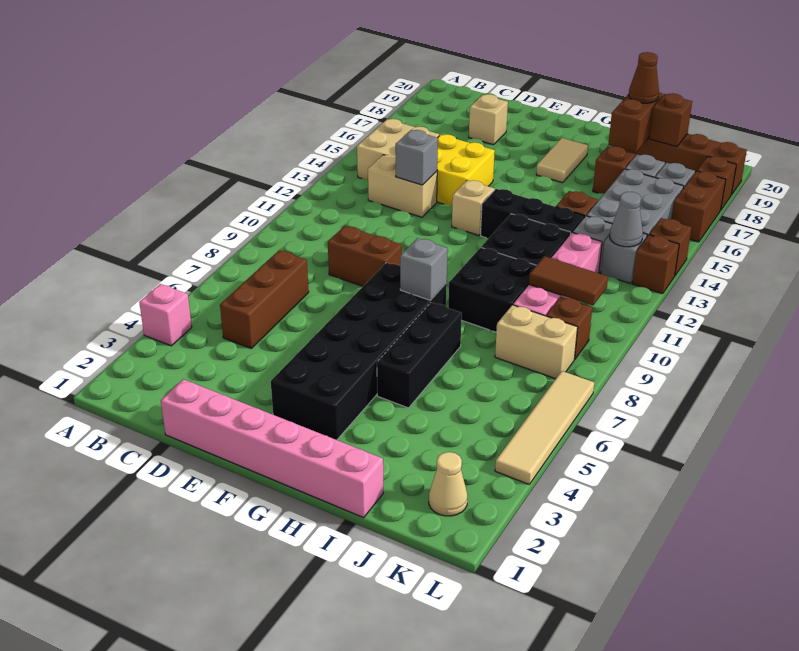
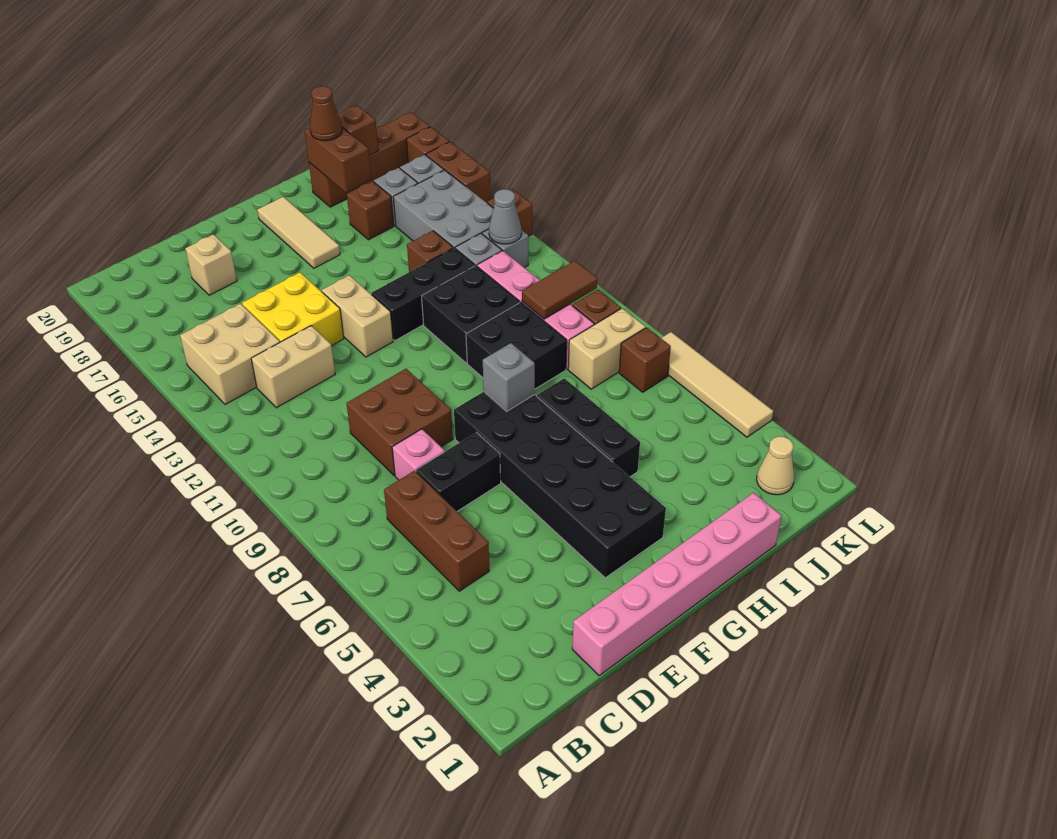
pink brick A4 level 1 -> pink brick D8 level 1
none -> black brick D7:E7 level 1
brown brick D9:E9 level 1 -> brown brick D9:E10 level 1
grey brick D13 level 2 -> none
tan brick F13 level 1 -> tan brick F13:F14 level 1
tan tile G17:G18 level 1 -> tan tile G17:G19 level 1
brown brick L13 level 1 -> brown brick K7 level 1

